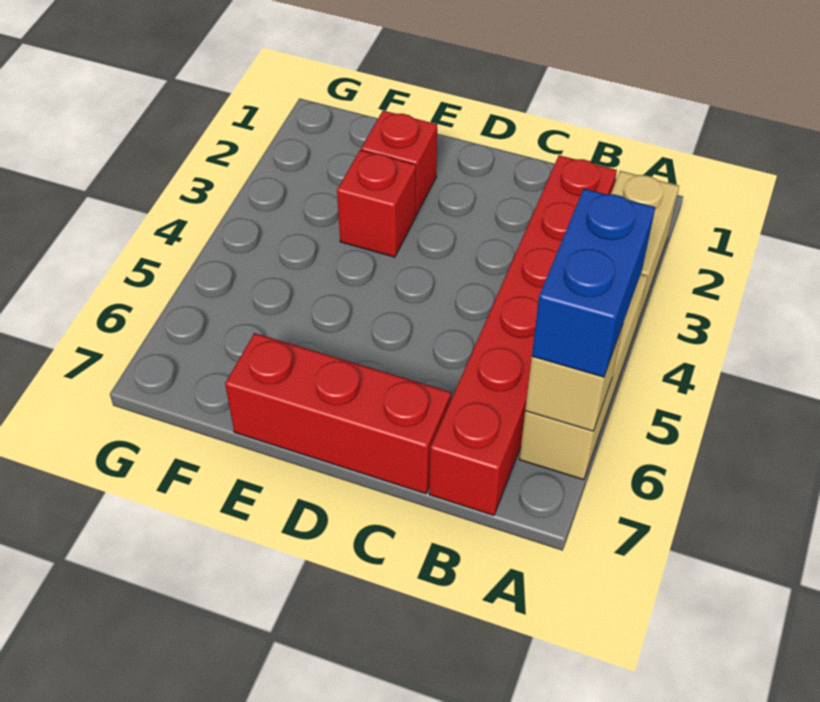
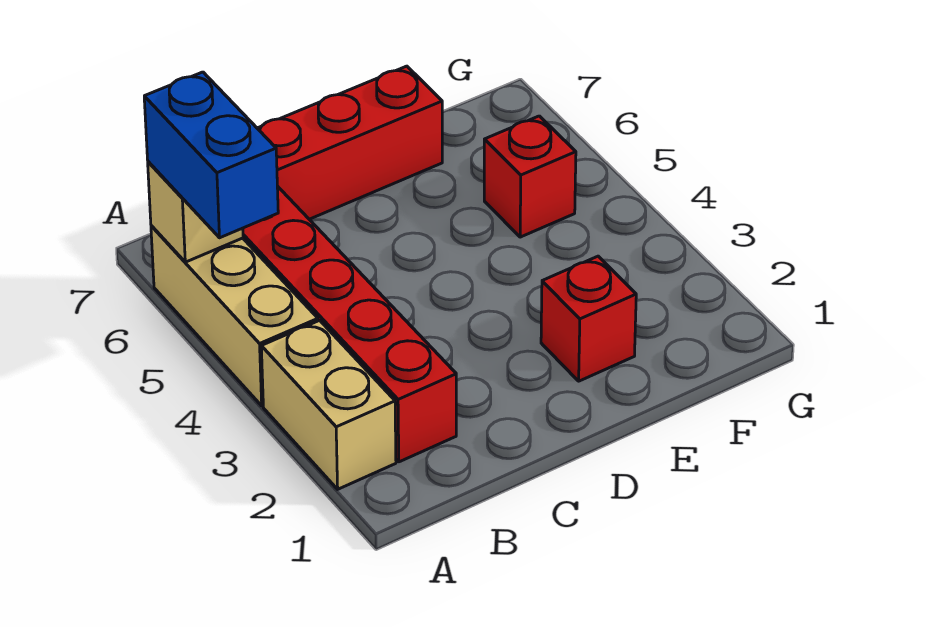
red brick E3 level 1 -> red brick F5 level 1

